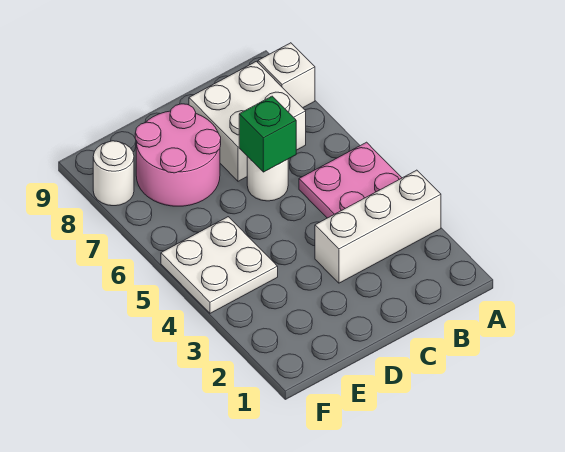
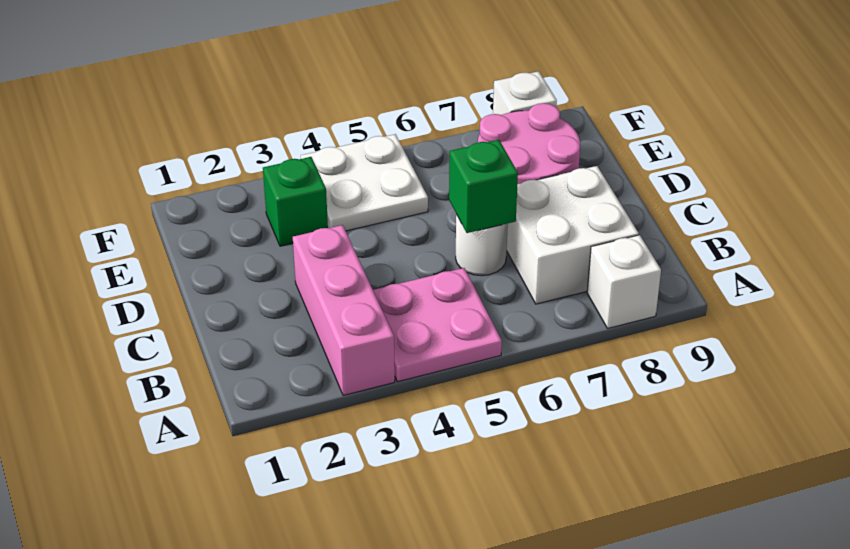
white brick A3:C3 level 1 -> pink brick A3:C3 level 1
none -> green brick E3 level 1
white round brick F8 level 1 -> white brick F8 level 1

